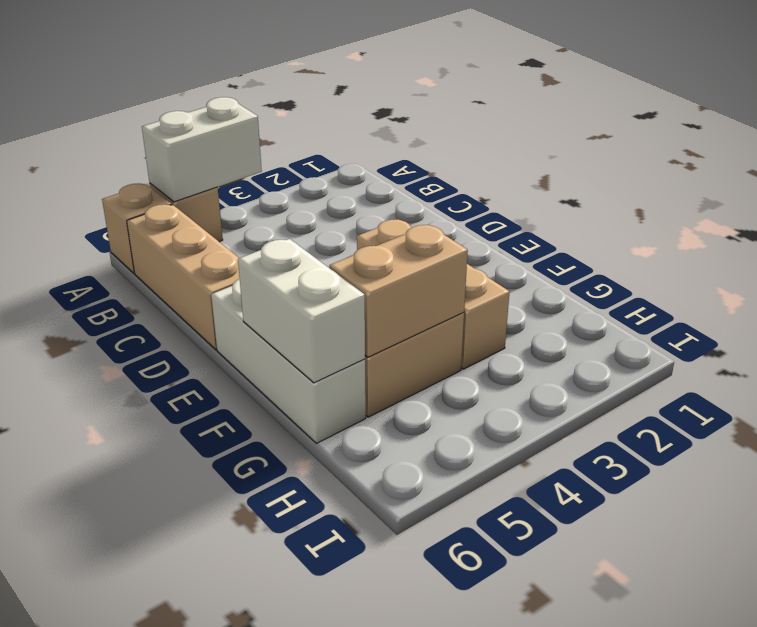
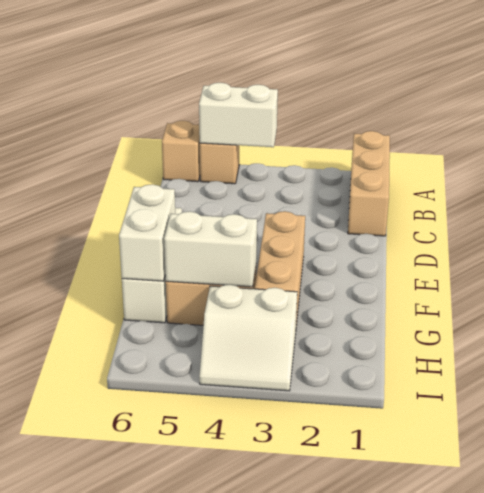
tan brick B6:D6 level 1 -> tan brick A1:C1 level 1
tan brick G4:G5 level 2 -> white brick G4:G5 level 2
none -> white slope H3:I4 level 1 top H

